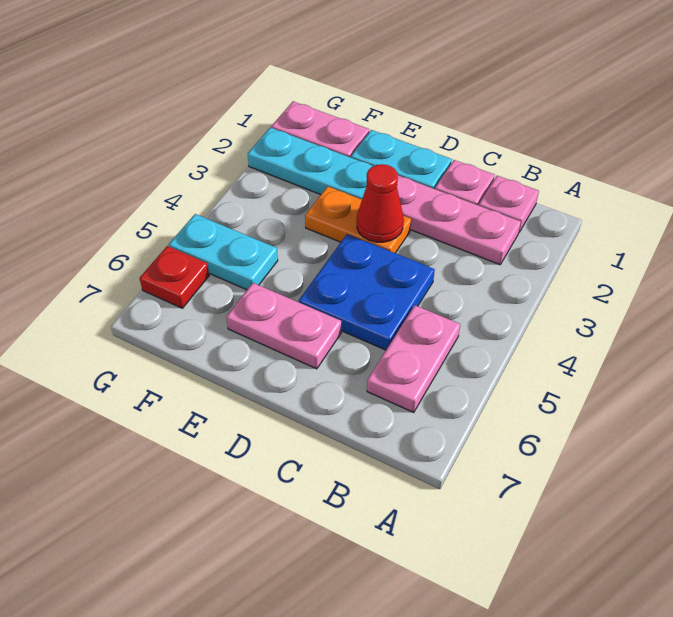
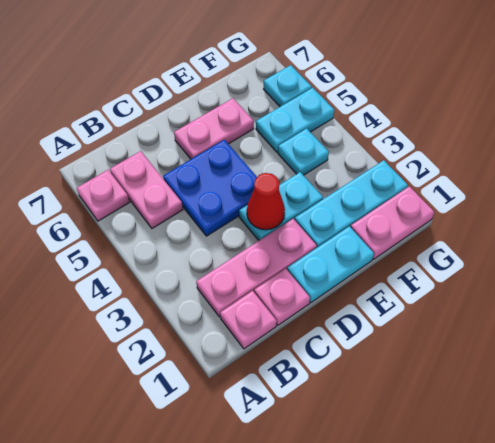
none -> pink plate A6 level 1
orange plate D3:E3 level 1 -> cyan plate D3:E3 level 1
none -> cyan plate F4 level 1
red plate G6 level 1 -> cyan plate G6 level 1

